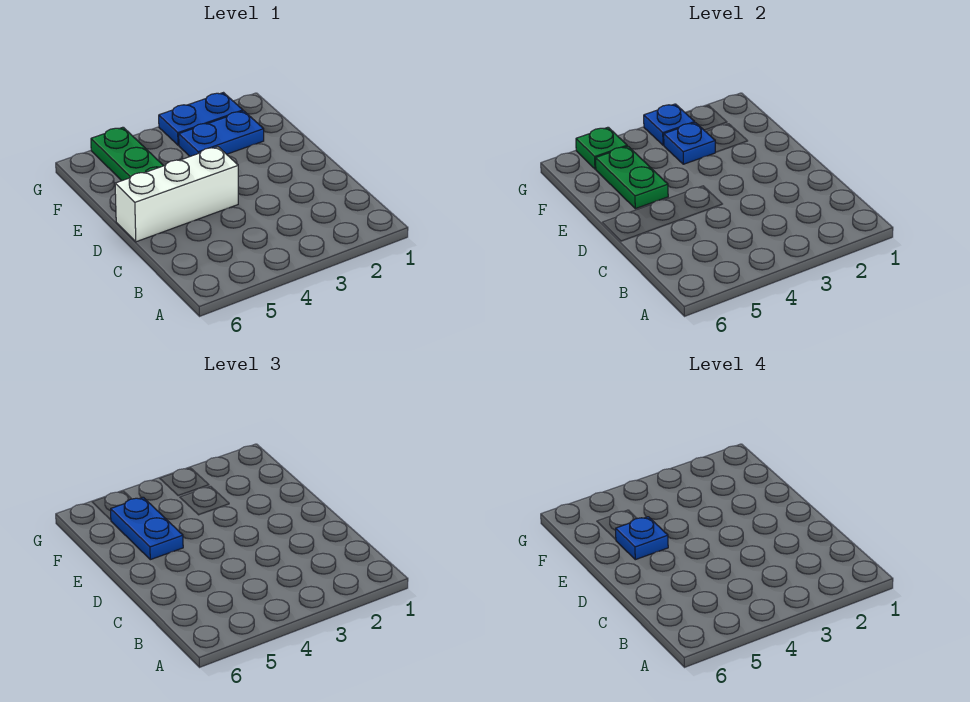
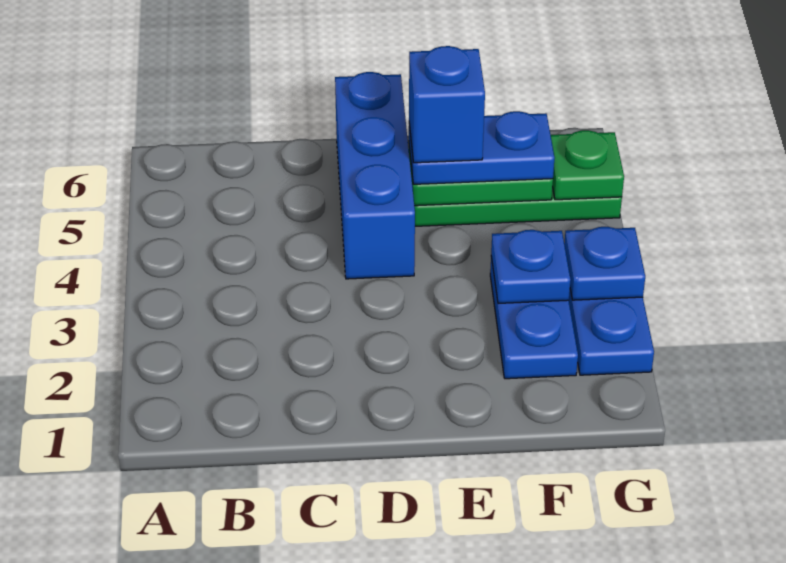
white brick D4:D6 level 1 -> blue brick D4:D6 level 1
blue plate E5 level 4 -> blue brick E5 level 4

